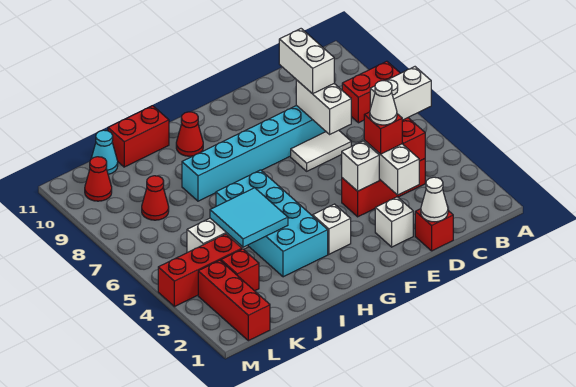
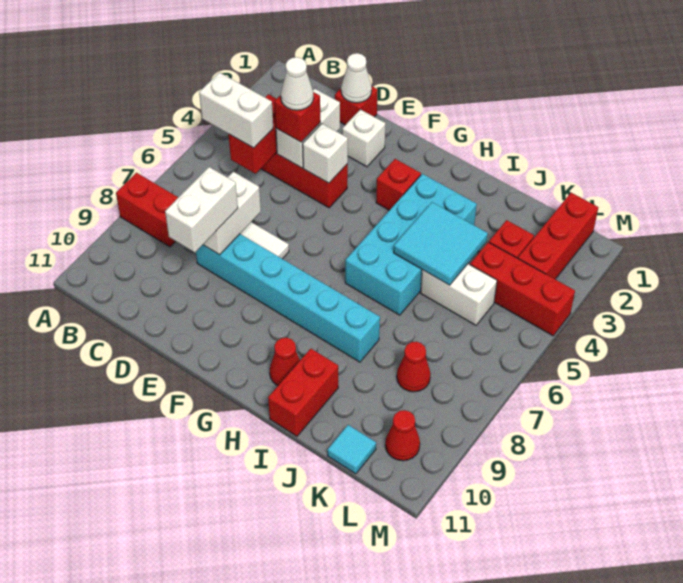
white brick G3 level 1 -> red brick G3 level 1
red brick I11:J11 level 1 -> red brick I10:I11 level 1
cyan cone K11 level 1 -> cyan tile K11 level 1

